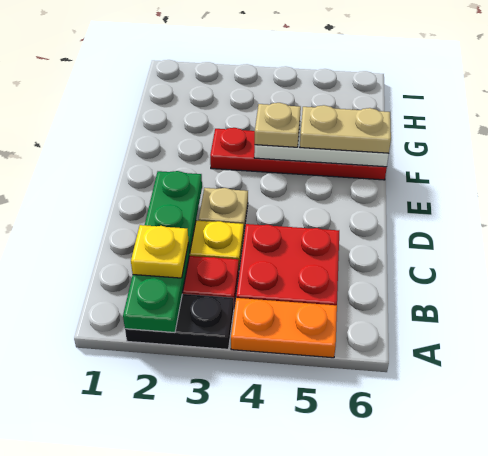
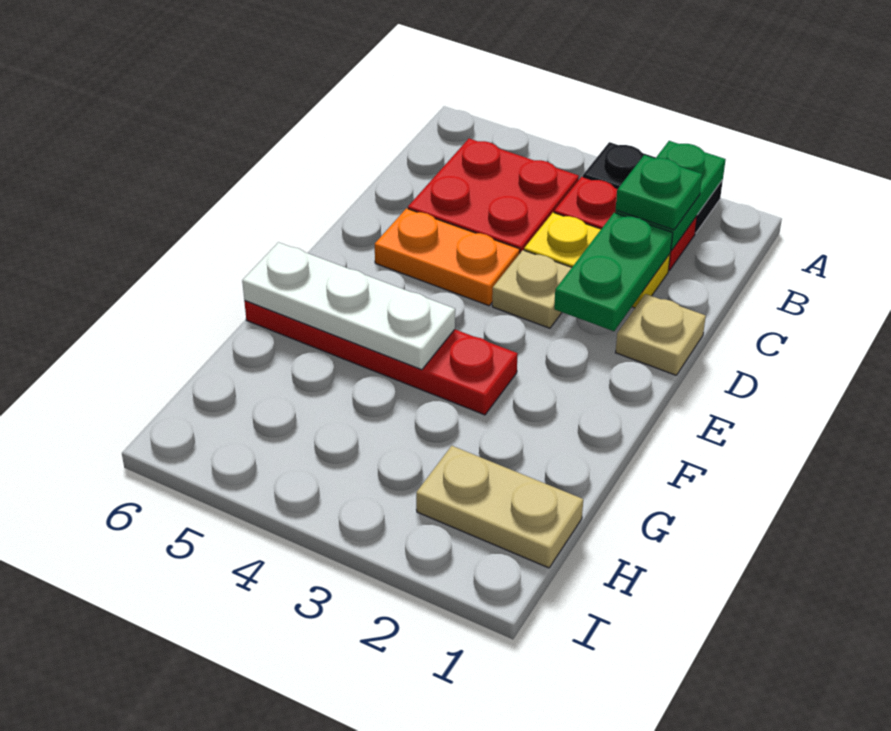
orange plate A4:A5 level 1 -> orange plate D4:D5 level 1
yellow plate B2 level 3 -> green plate B2 level 3
tan plate F4 level 3 -> tan plate D1 level 1
tan plate F5:F6 level 3 -> tan plate H1:H2 level 1

